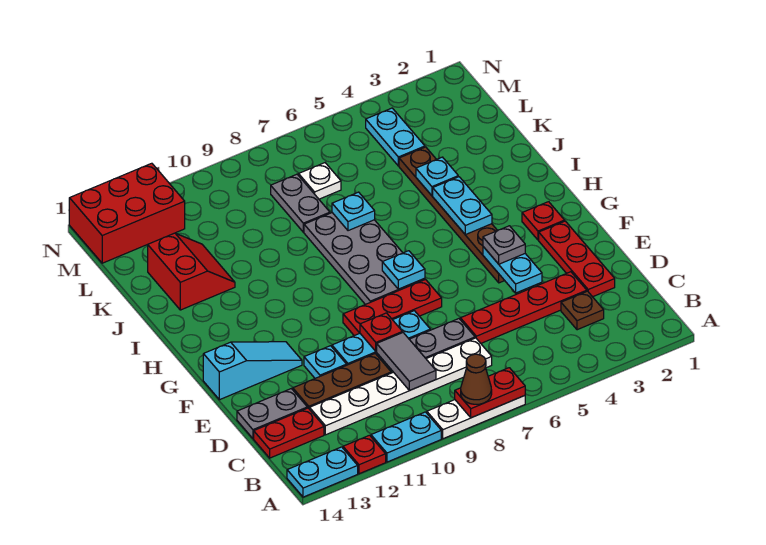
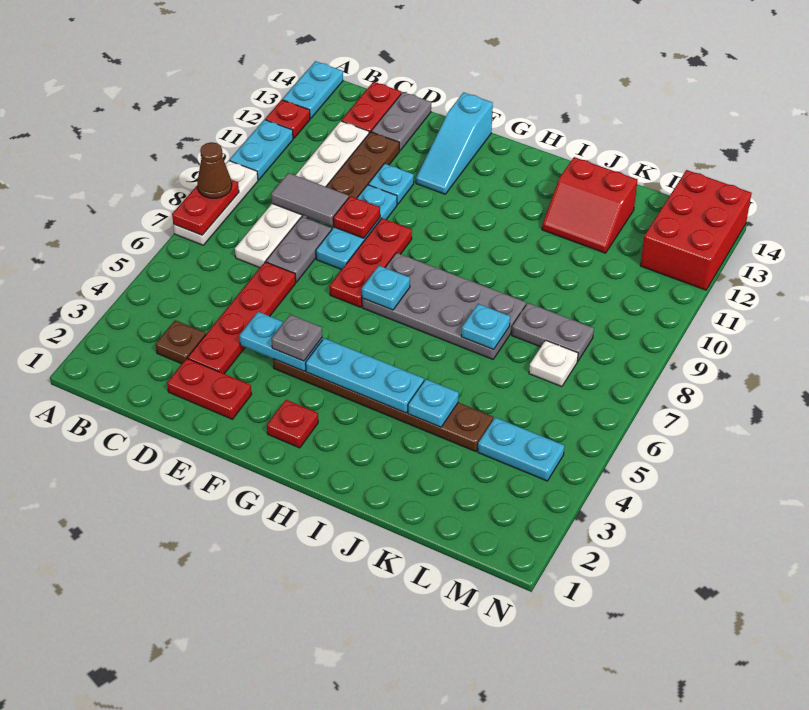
red plate D2:F2 level 1 -> red plate D2:E2 level 1
cyan plate H4:I4 level 2 -> cyan plate G4:I4 level 2

